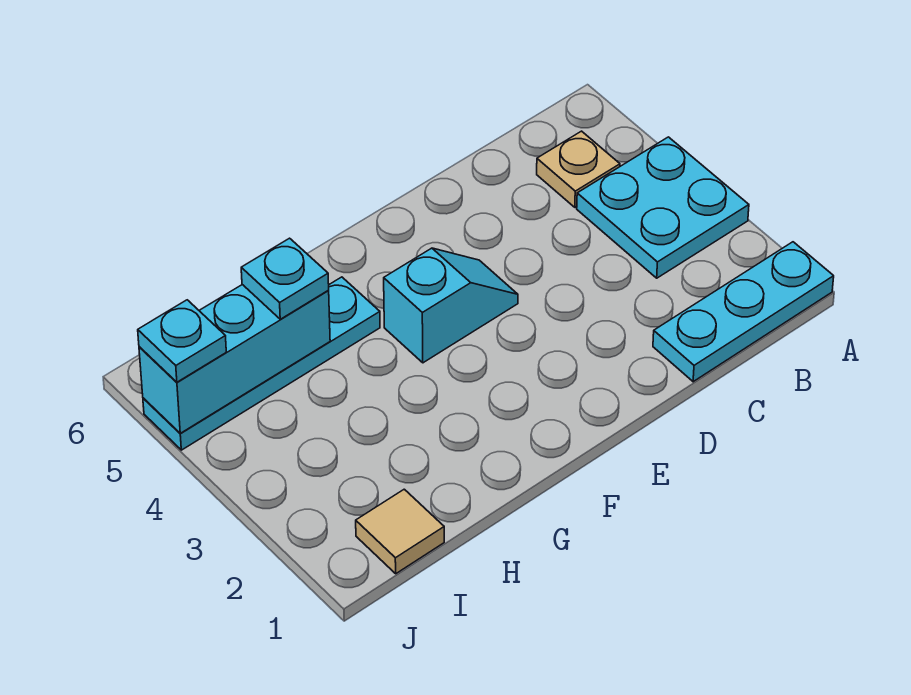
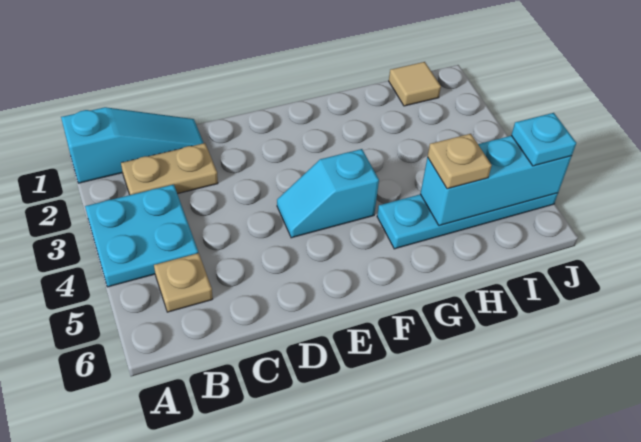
cyan plate A1:C1 level 1 -> cyan slope A1:C1 level 1 top A
none -> tan plate B2:C2 level 1
cyan plate H5 level 3 -> tan plate H5 level 3

